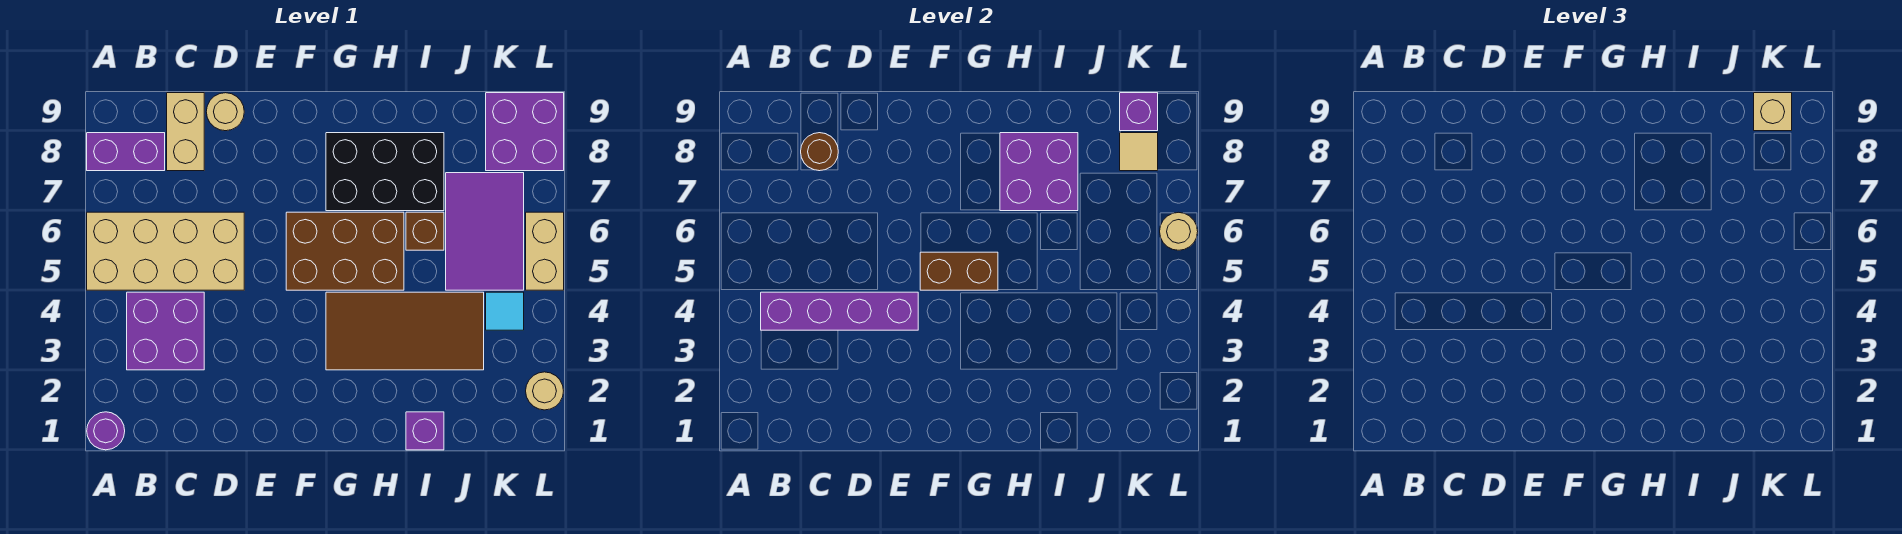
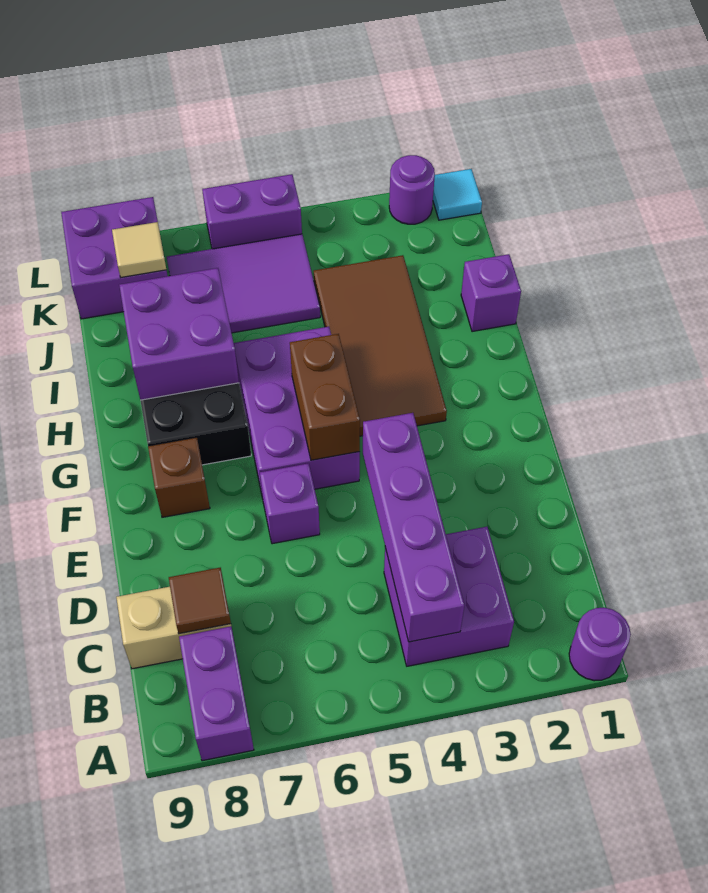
tan brick A5:D6 level 1 -> none
brown round brick C8 level 2 -> brown tile C8 level 2
tan round brick D9 level 1 -> none
brown brick F5:H6 level 1 -> purple brick F5:H6 level 1
brown brick I6 level 1 -> brown brick F8 level 1
cyan tile K4 level 1 -> cyan tile L1 level 1
purple brick K9 level 2 -> purple brick E6 level 1
tan brick K9 level 3 -> none
tan round brick L2 level 1 -> purple round brick L2 level 1
tan brick L5:L6 level 1 -> purple brick L5:L6 level 1
tan round brick L6 level 2 -> none

